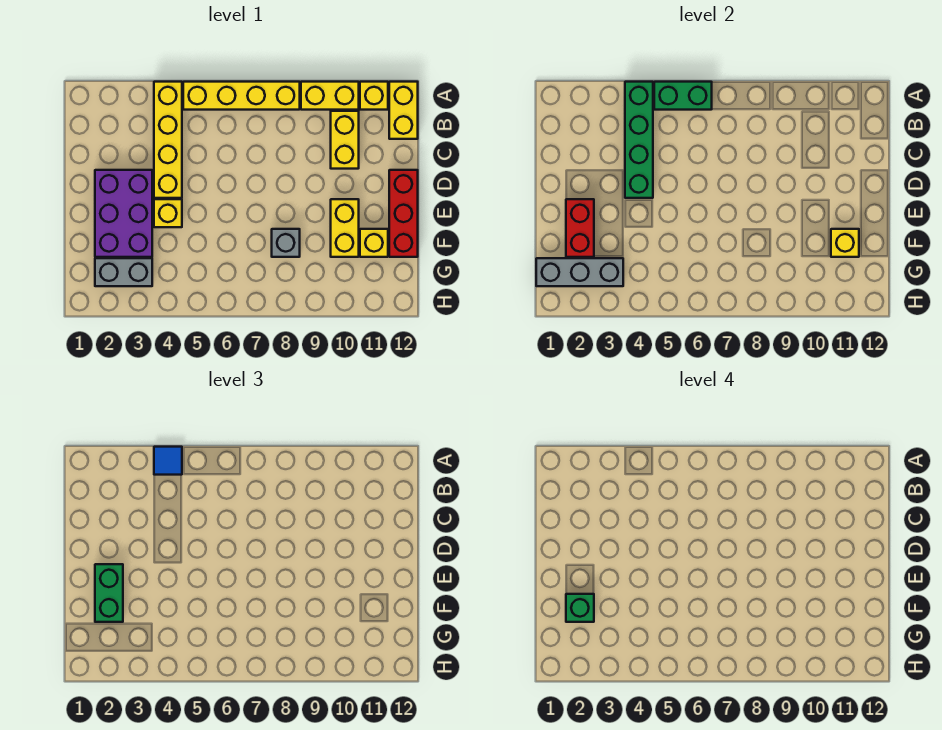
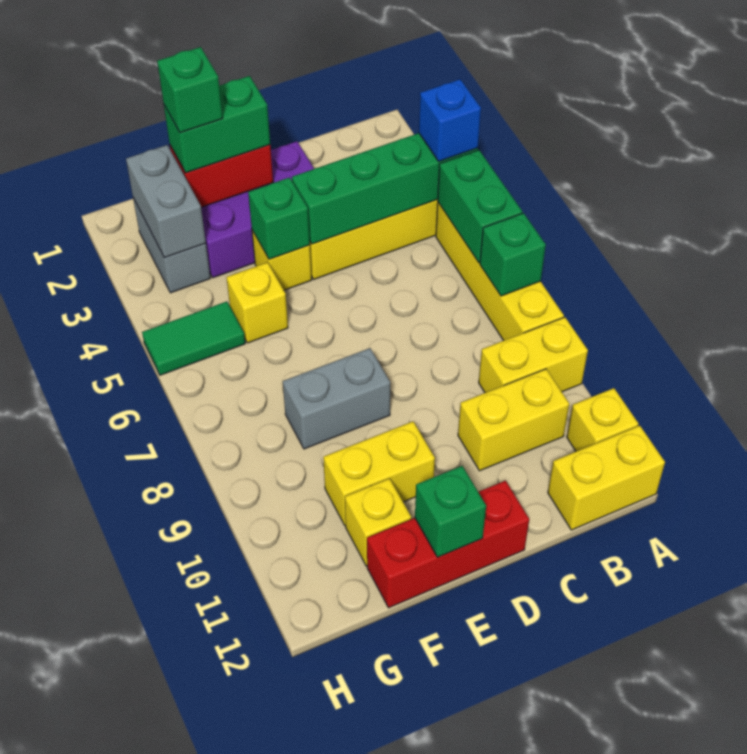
blue tile A4 level 3 -> blue brick A4 level 3
none -> green brick A7 level 2
yellow brick A9:A10 level 1 -> yellow brick A9:B9 level 1
none -> green brick E4 level 2
none -> green brick E12 level 2
grey brick F8 level 1 -> grey brick E8:F8 level 1
yellow brick F11 level 2 -> yellow brick F5 level 1
grey brick G1:G3 level 2 -> grey brick G2:G3 level 2
none -> green tile G5:H5 level 1

